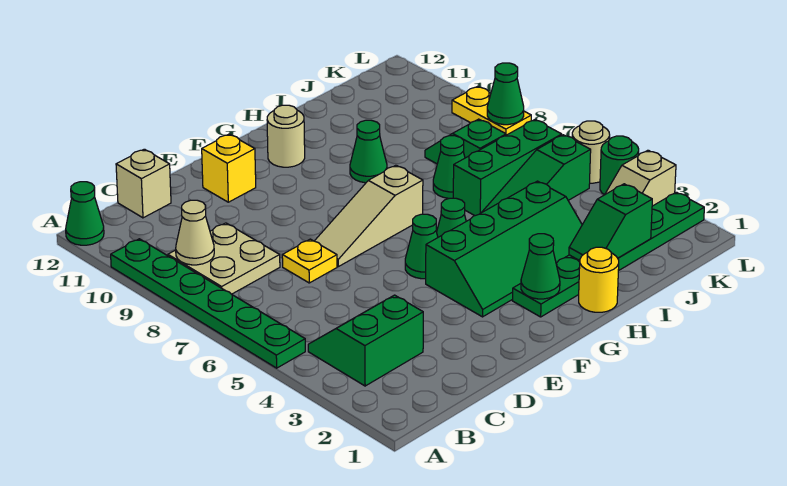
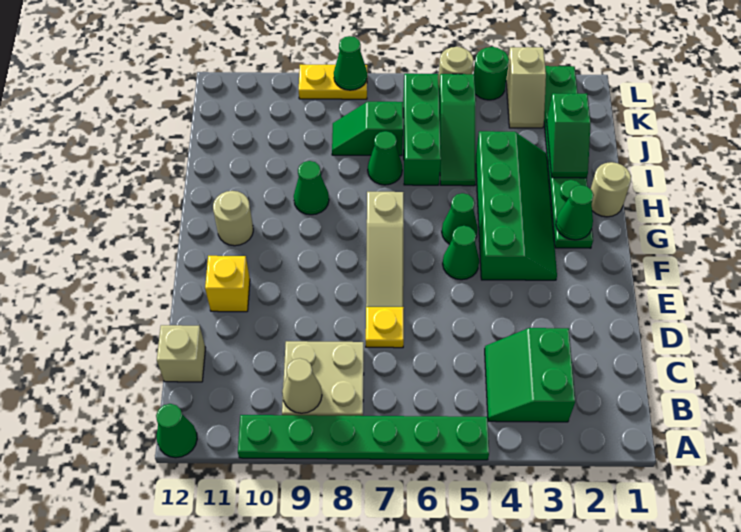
yellow round brick H1 level 1 -> tan round brick H1 level 1

